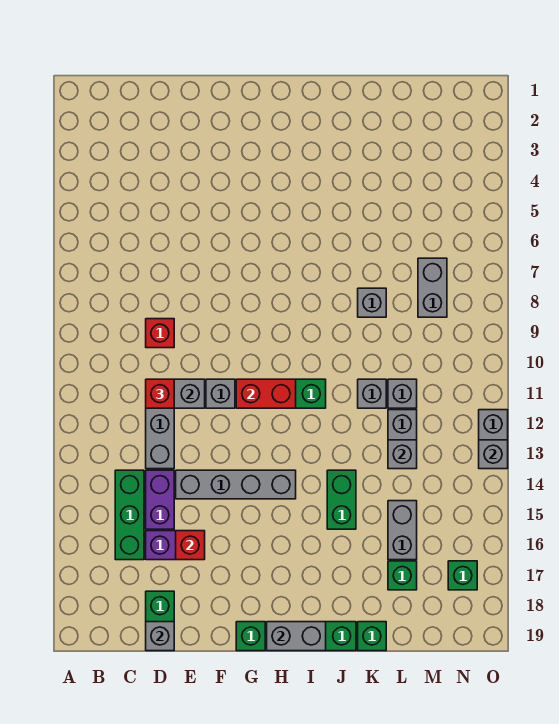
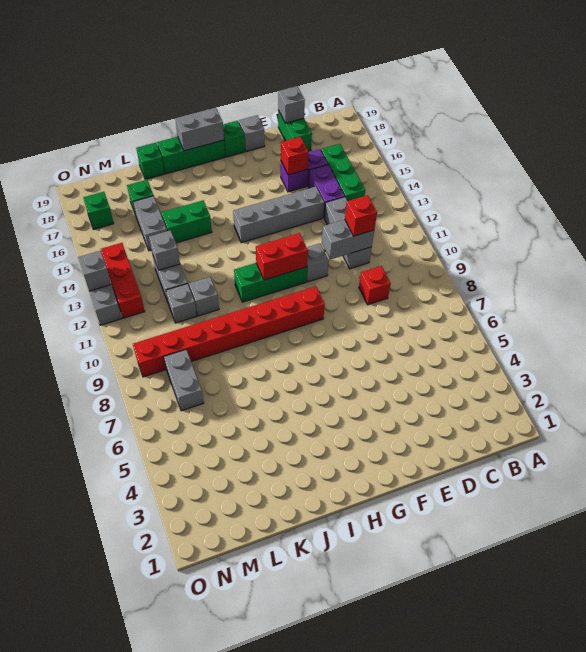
none -> red brick G9:N9 level 1
green brick J14:J15 level 1 -> green brick J15:K15 level 1
grey brick K8 level 1 -> grey brick F19 level 1
none -> red brick N12:N14 level 1

